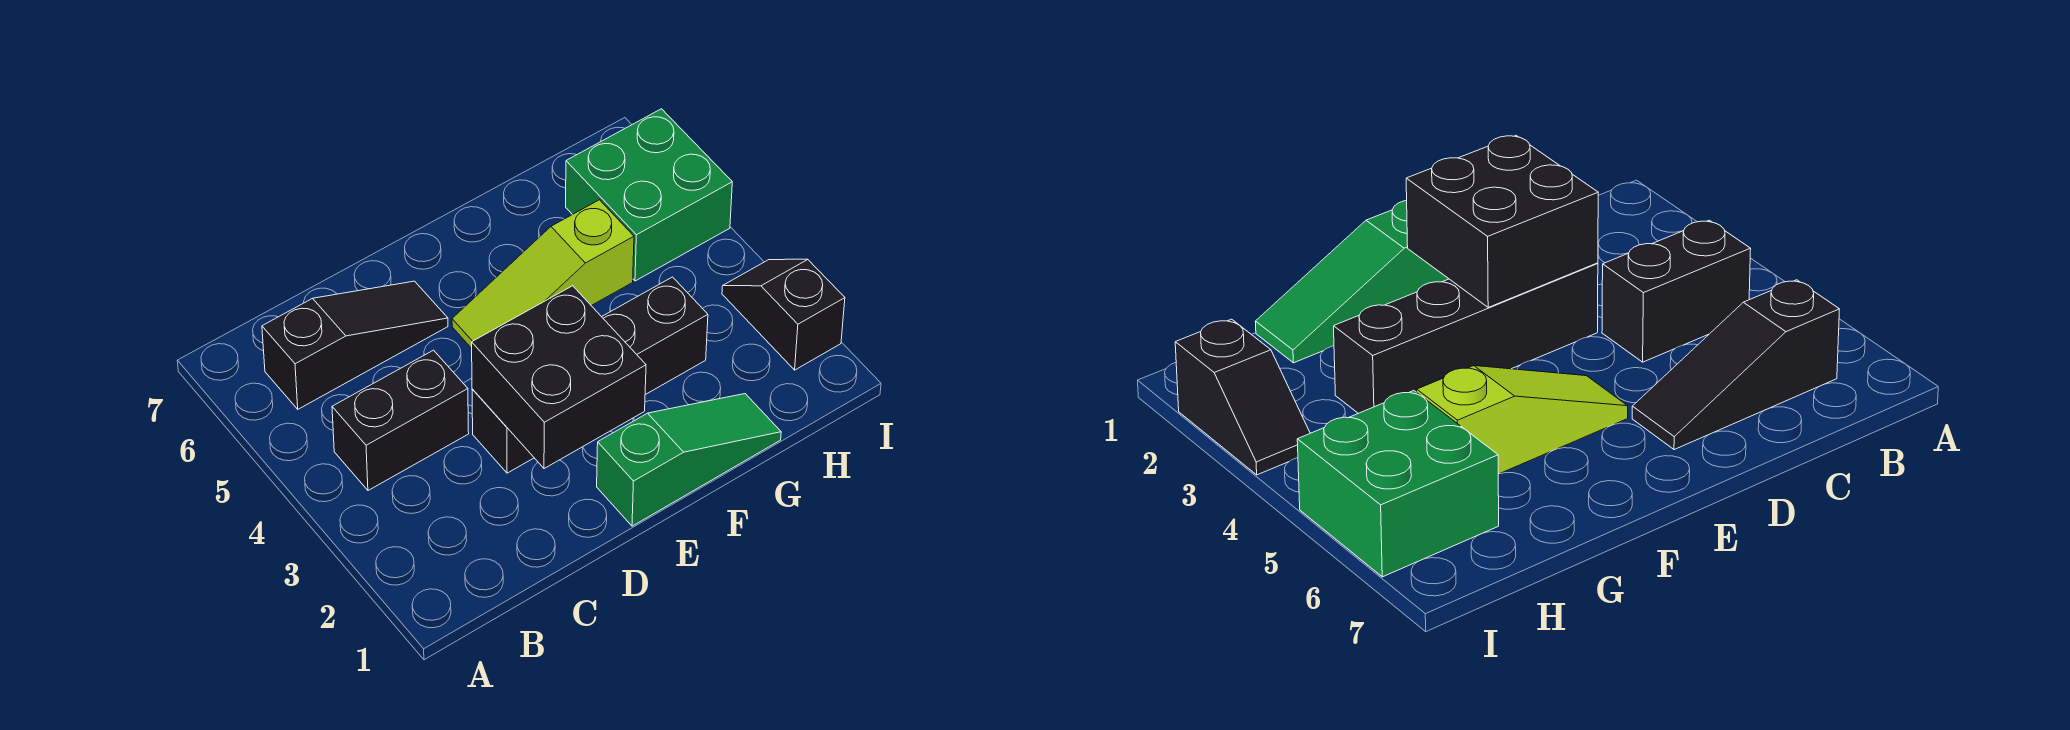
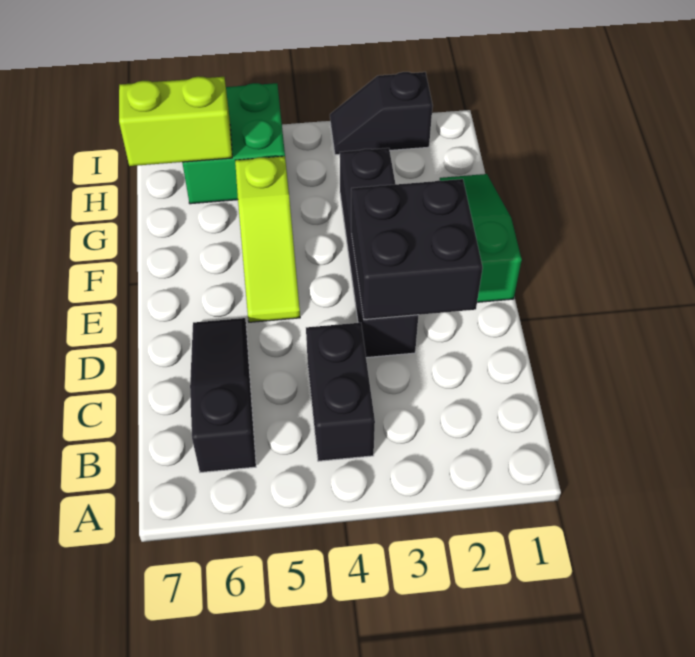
none -> lime brick H6:H7 level 2

